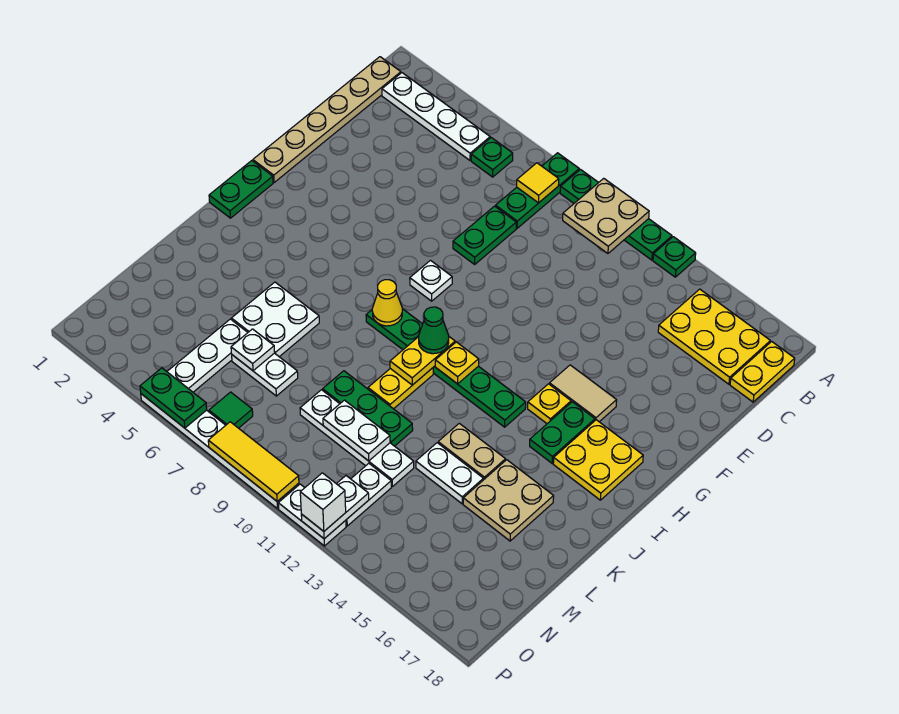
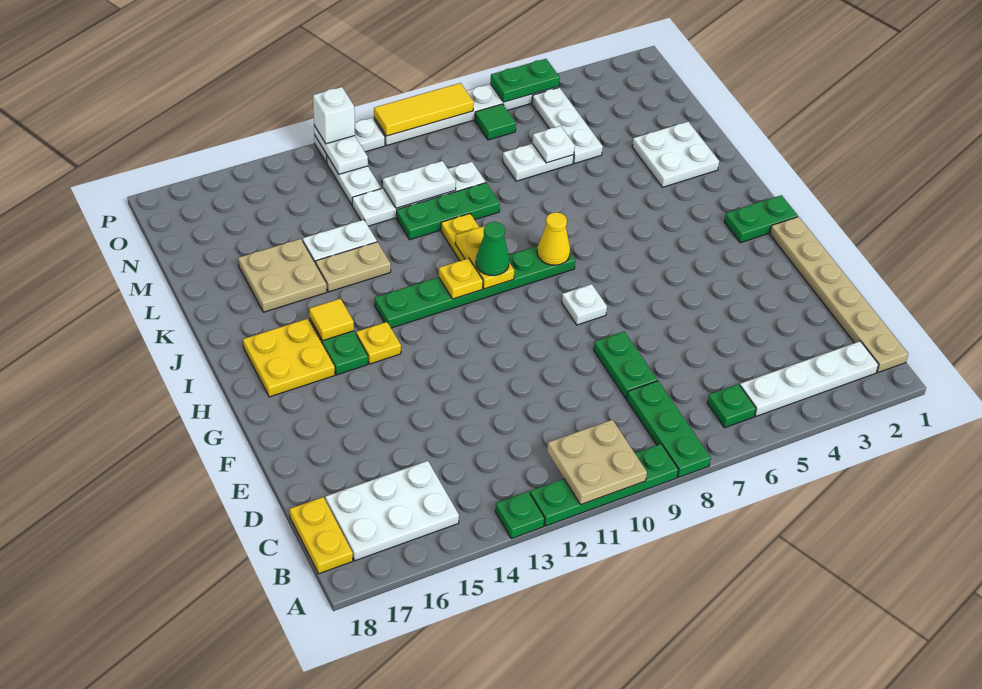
yellow tile B8 level 2 -> yellow tile I15 level 2
yellow plate B15:C17 level 1 -> white plate B15:C17 level 1
tan tile G14:G15 level 1 -> none
green plate H1:I1 level 1 -> green plate H1:H2 level 1
white plate K5:L6 level 1 -> white plate K2:L3 level 1

